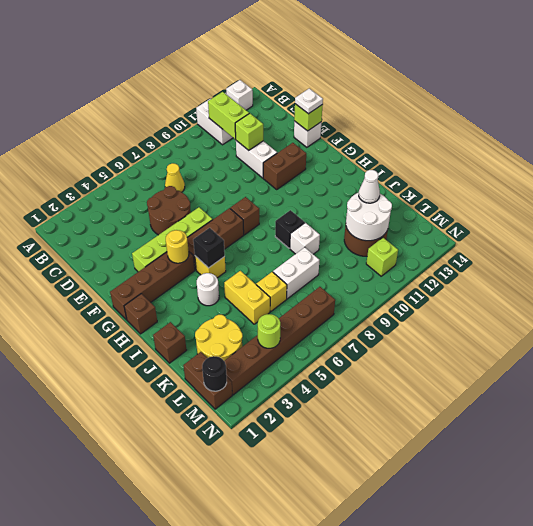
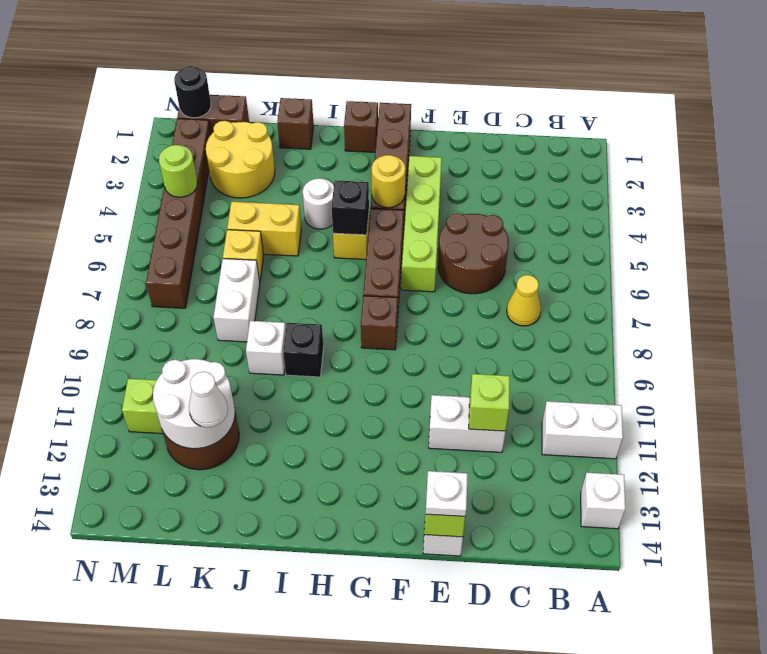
lime brick B11:C11 level 2 -> none
brown brick F11:F12 level 1 -> none

